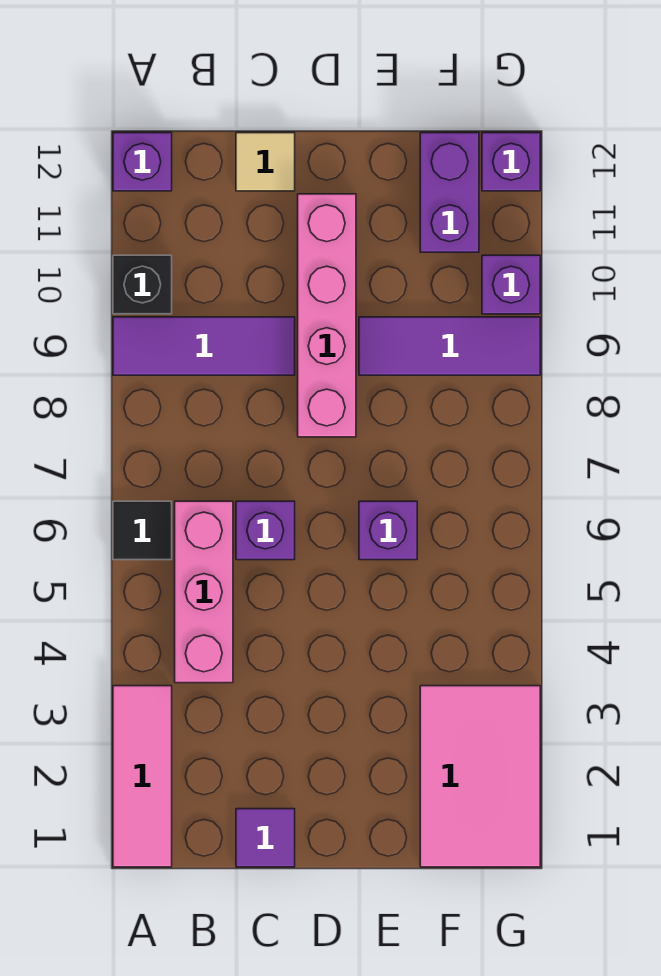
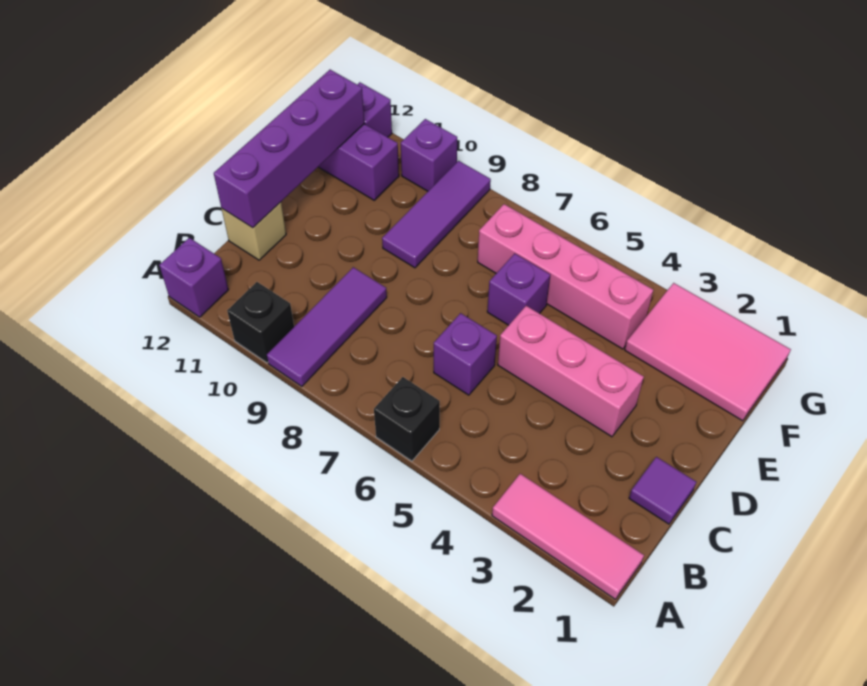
black tile A6 level 1 -> black brick A6 level 1
pink brick B4:B6 level 1 -> pink brick D3:D5 level 1
tan tile C12 level 1 -> tan brick C12 level 1
none -> purple brick C12:F12 level 2
pink brick D8:D11 level 1 -> pink brick F4:F7 level 1

